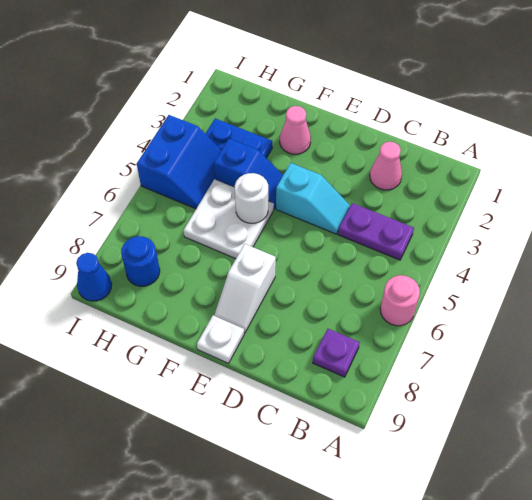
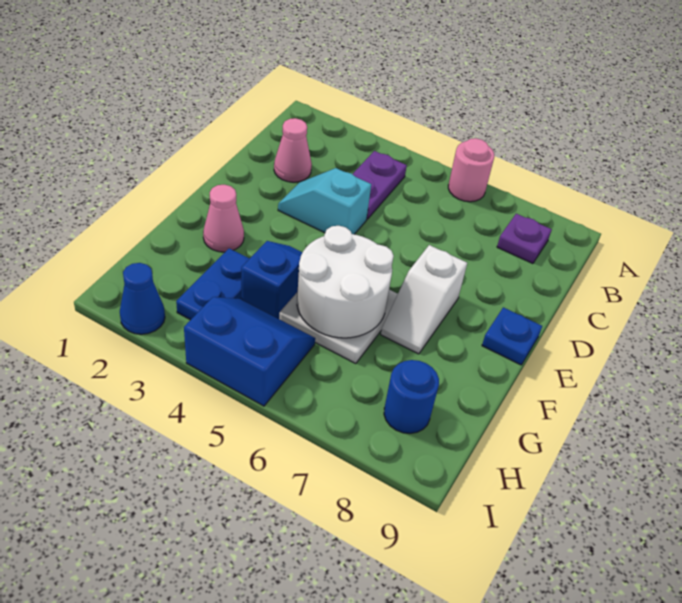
cyan slope D4:E4 level 1 top E -> cyan slope D3:D4 level 1 top 4
white slope E7:E8 level 1 top 7 -> white slope E7:F7 level 1 top E
white plate E9 level 1 -> blue plate E9 level 1
white round brick F5 level 2 -> white round brick F5:G6 level 2
blue cone I9 level 1 -> blue cone I2 level 1

